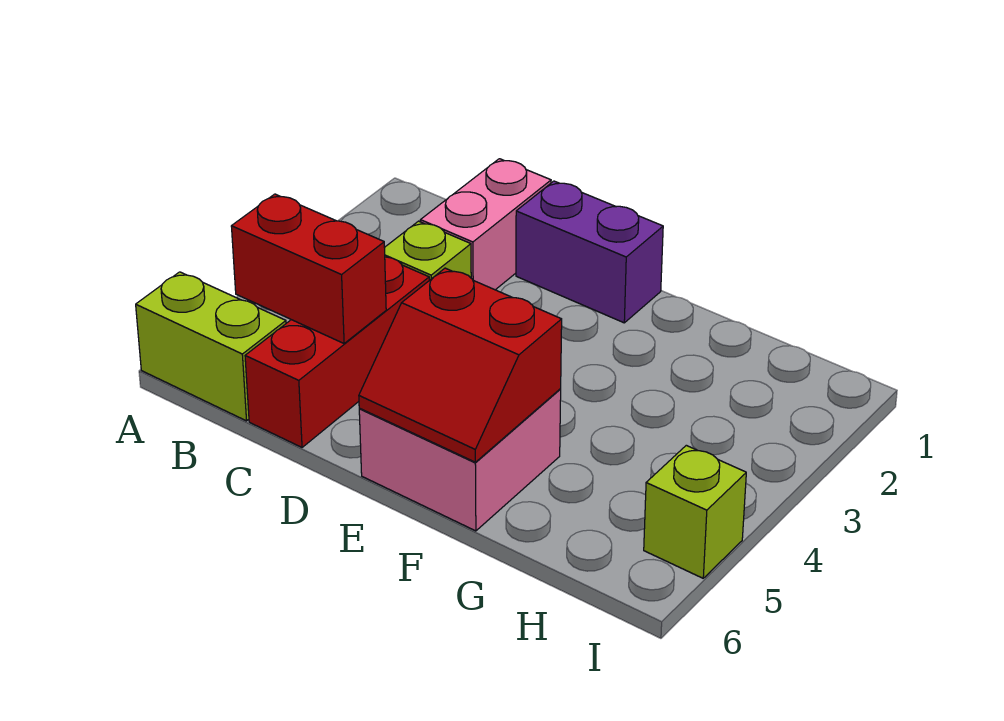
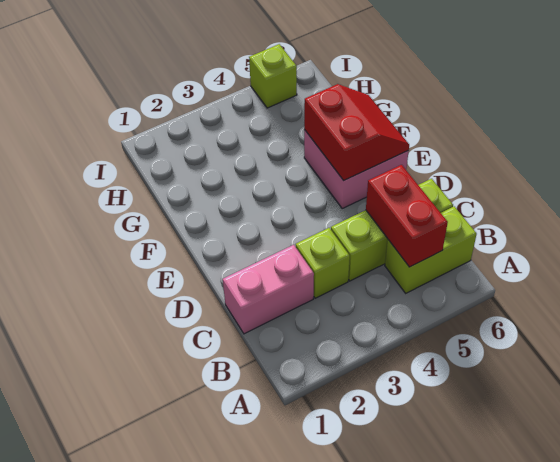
lime brick A6:B6 level 1 -> lime brick B5:B6 level 1
red brick C4:C6 level 1 -> lime brick C4:C6 level 1
purple brick D1:E1 level 1 -> none

